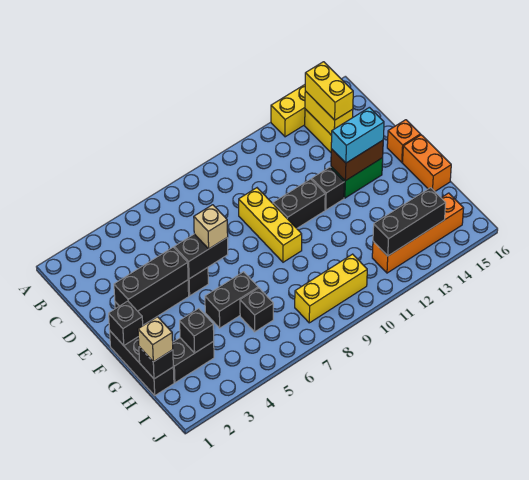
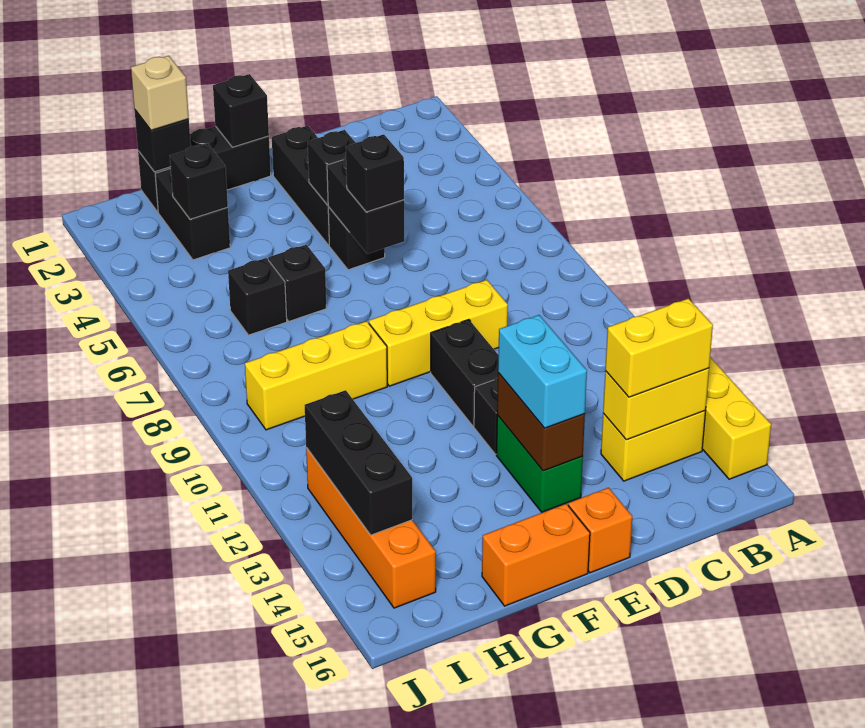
black brick E2:E4 level 2 -> black brick E4 level 2
tan brick E6 level 3 -> black brick E6 level 3
black brick G5:G6 level 1 -> black brick G6 level 1
yellow brick I8:I10 level 1 -> yellow brick G9:I9 level 1

